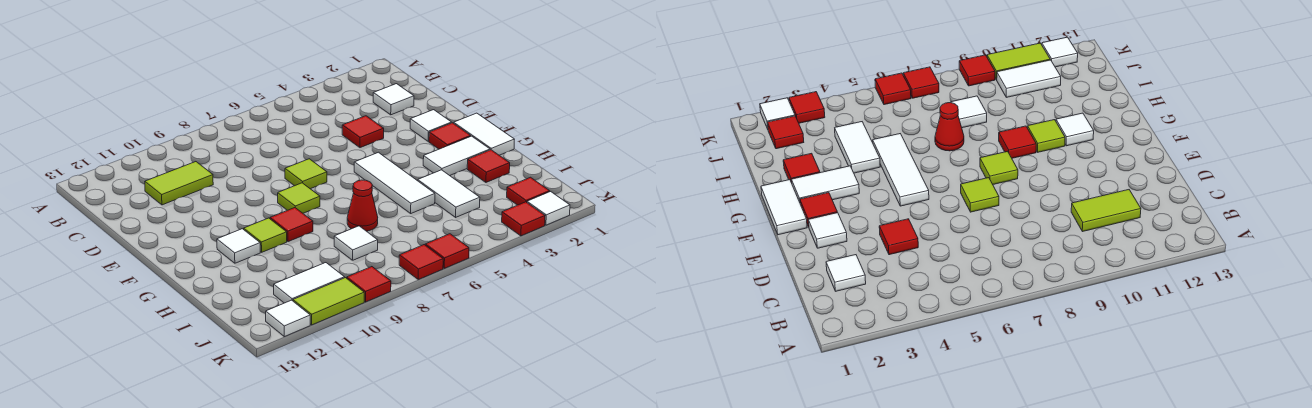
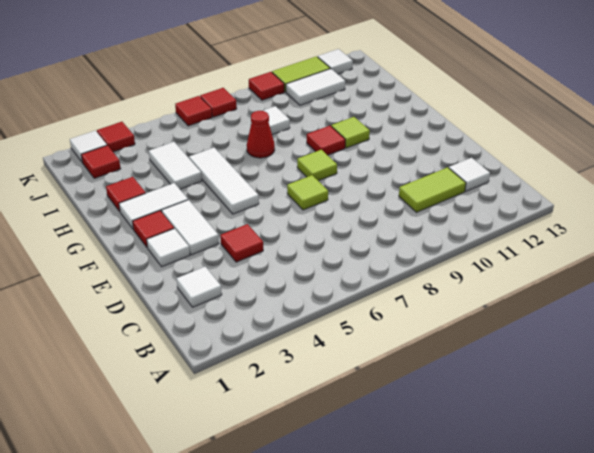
white tile F1:G1 level 1 -> white tile E3:F3 level 1
white tile G11 level 1 -> white tile C12 level 1

